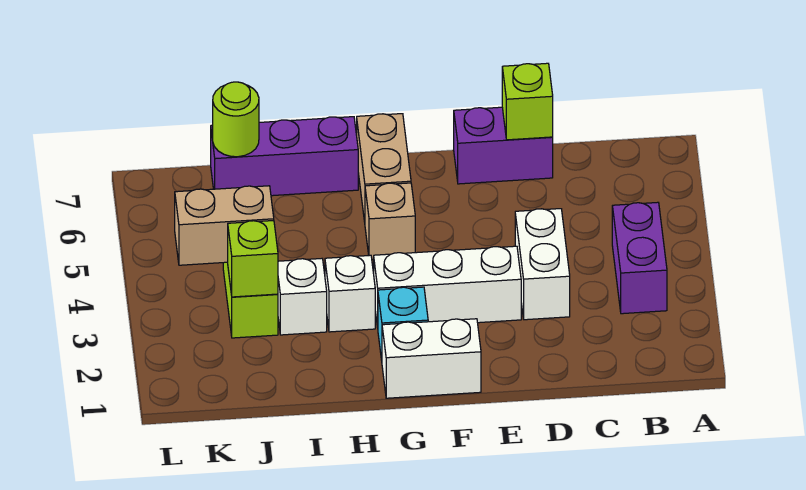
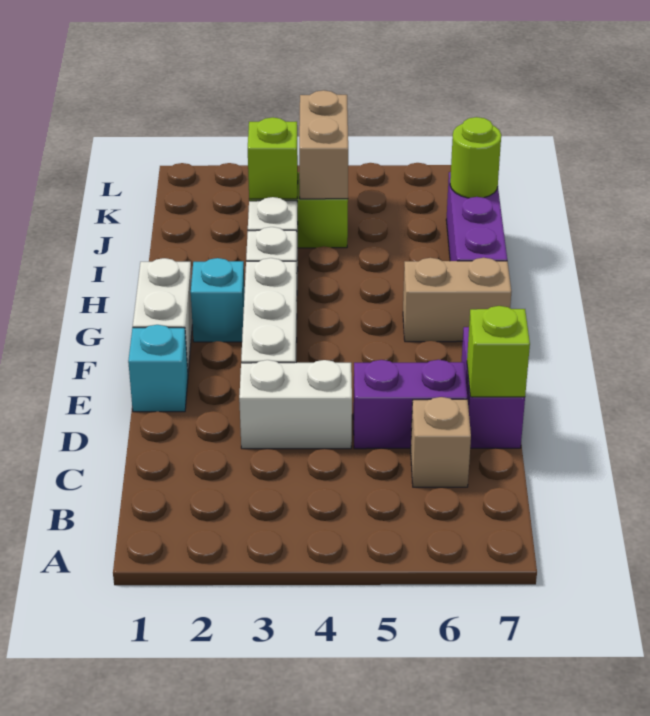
purple brick B3:B4 level 1 -> purple brick D5:D6 level 1
none -> cyan brick E1 level 1
tan brick G5 level 1 -> tan brick C6 level 1

